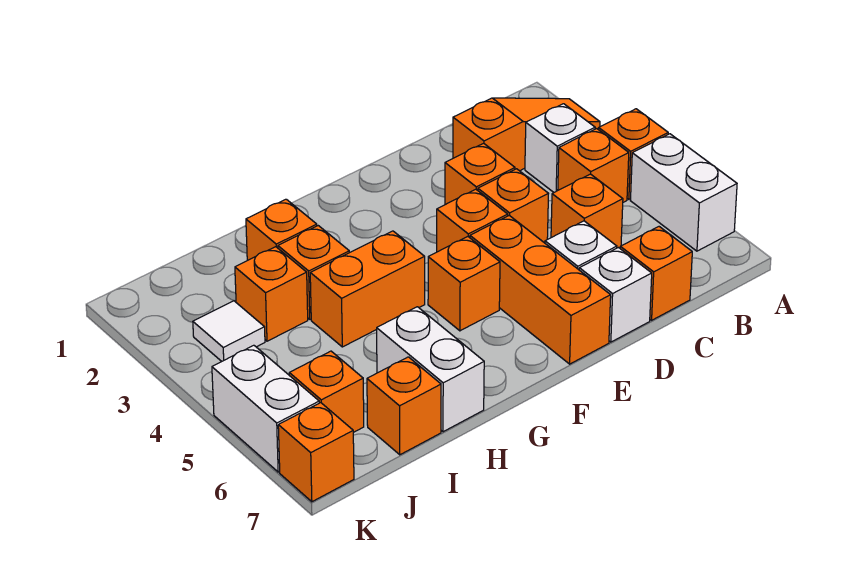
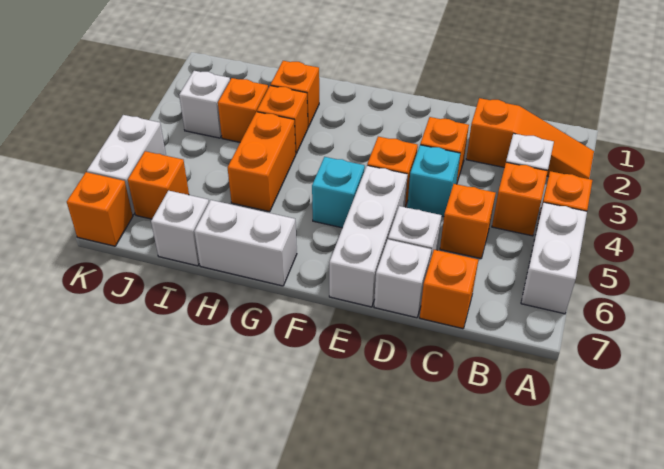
orange brick D4 level 1 -> cyan brick D4 level 1
orange brick E5:E7 level 1 -> white brick E5:E7 level 1
orange brick F5 level 1 -> cyan brick F5 level 1
orange brick G4:H4 level 1 -> orange brick H4:H5 level 1
white brick H6:H7 level 1 -> white brick G7:H7 level 1
orange brick I7 level 1 -> white brick I7 level 1
white tile J3 level 1 -> white brick J3 level 1

